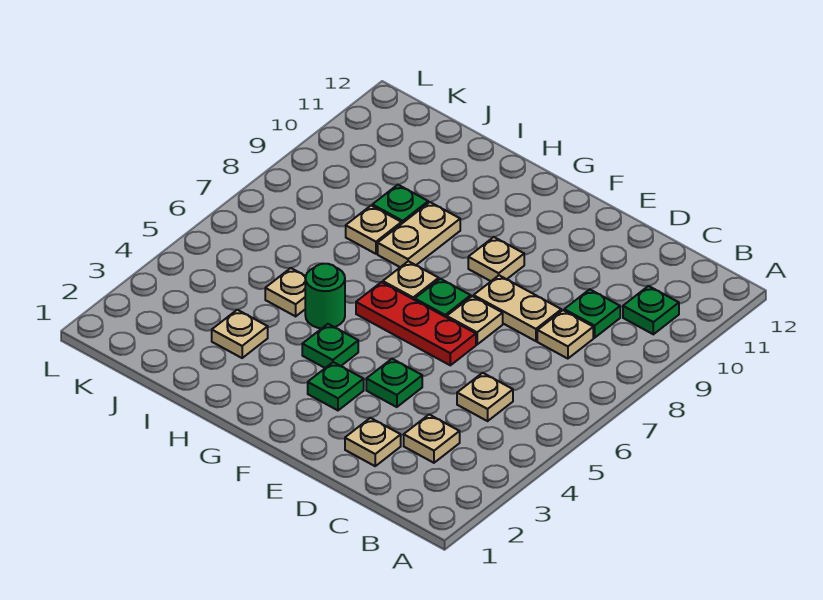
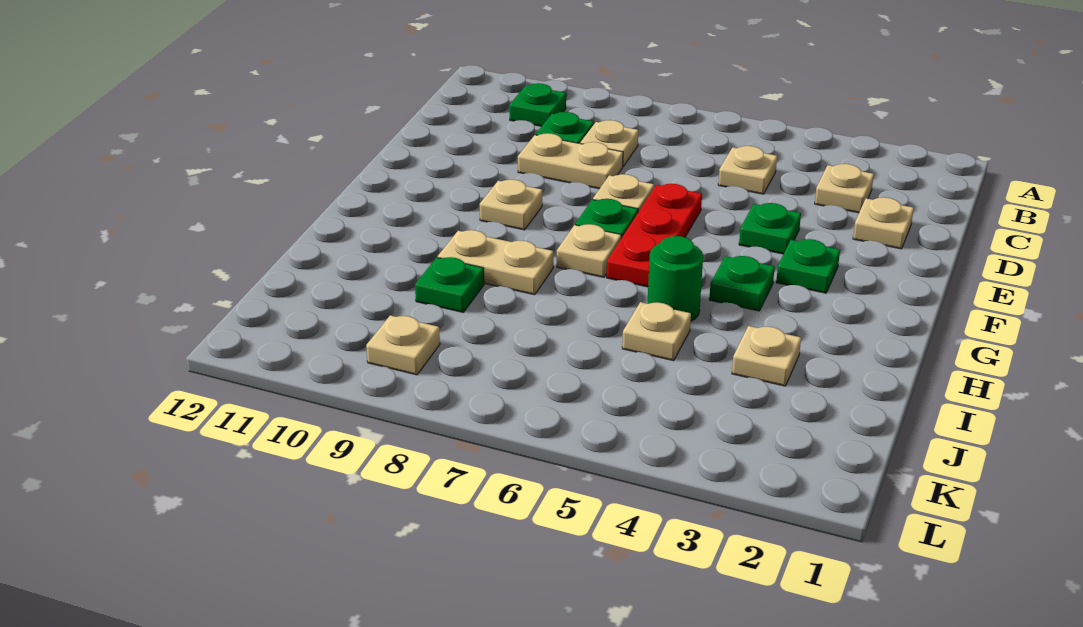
tan plate D8:E8 level 1 -> tan plate D8:D9 level 1
tan plate I8 level 1 -> tan plate K9 level 1

